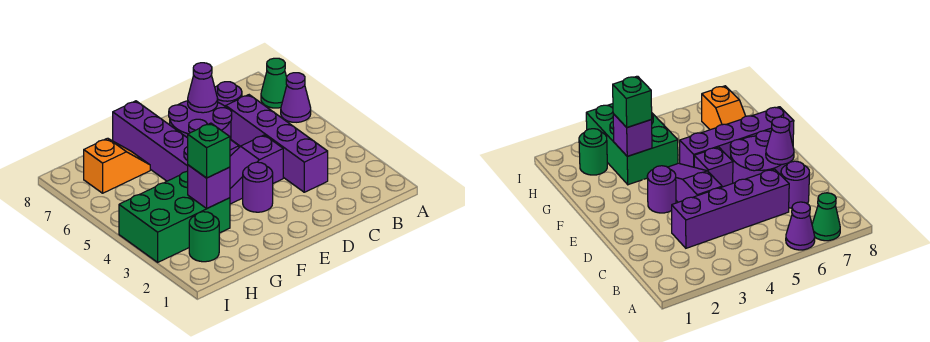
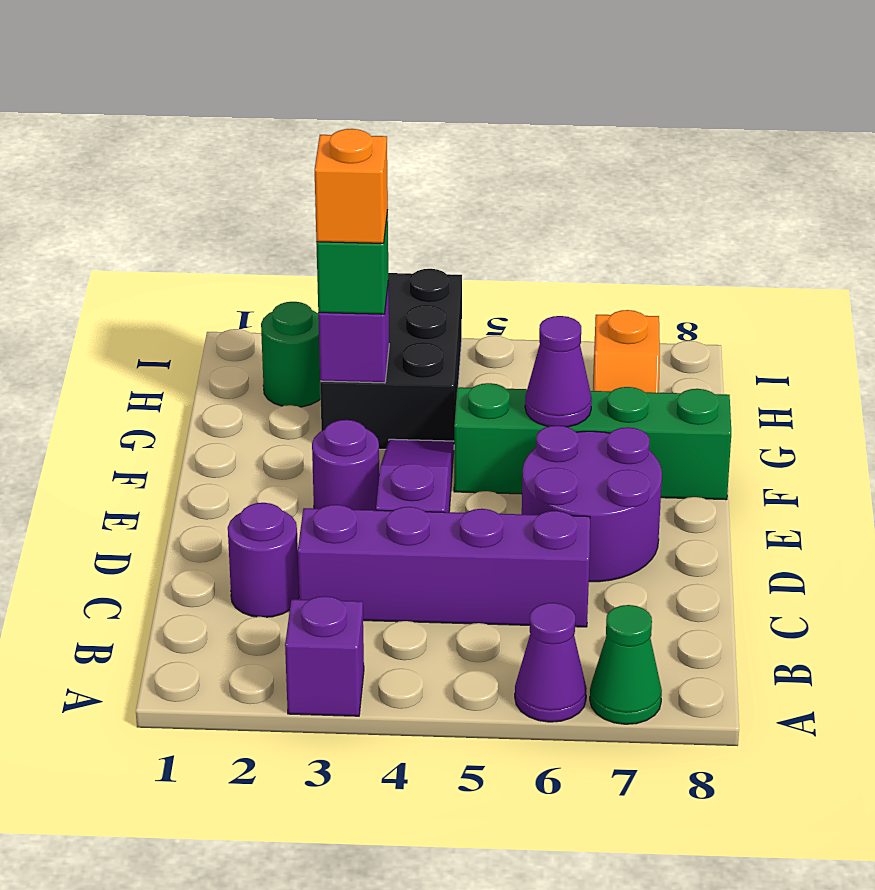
purple round brick C7 level 1 -> purple round brick C2 level 1
purple cone D7 level 2 -> purple cone F6 level 2
purple brick E5 level 1 -> purple brick A3 level 1
purple brick F5:F8 level 1 -> green brick F5:F8 level 1
green brick G3:I4 level 1 -> black brick G3:I4 level 1
none -> orange brick G3 level 4

